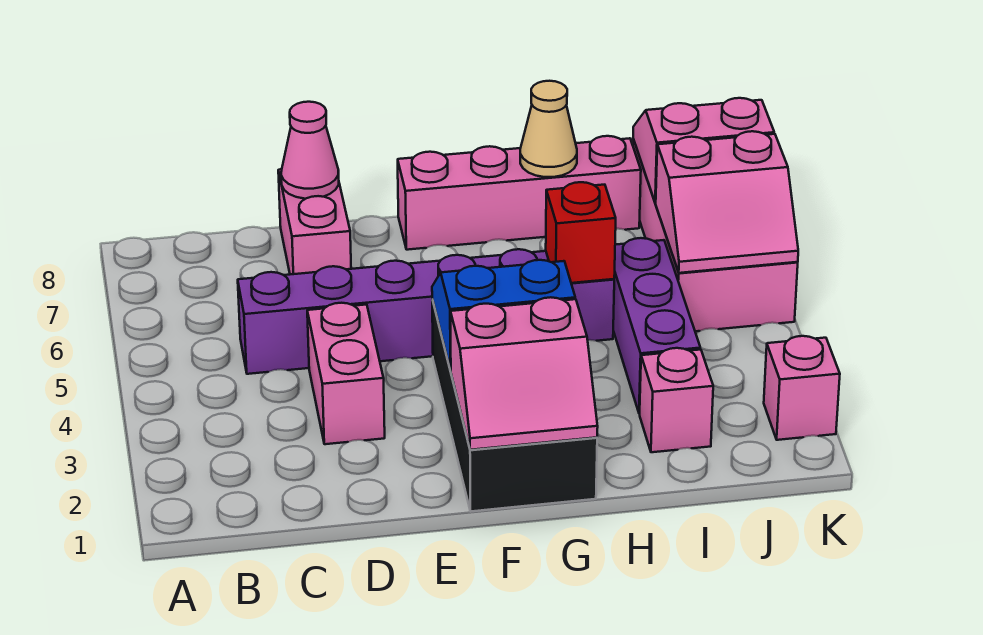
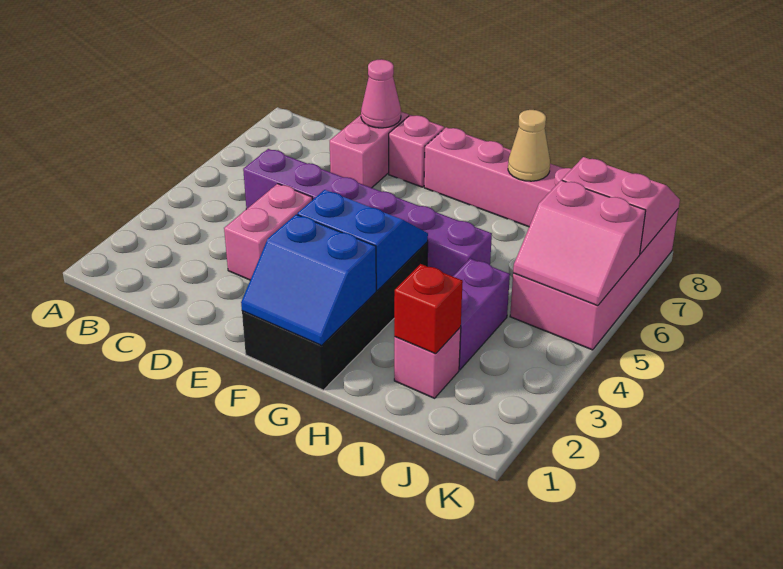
pink slope F1:G2 level 2 top 2 -> blue slope F1:G2 level 2 top 2
red brick H5 level 2 -> red brick I2 level 2
purple brick I3:I5 level 1 -> purple brick I3:I4 level 1
pink brick K2 level 1 -> pink brick E8 level 1

